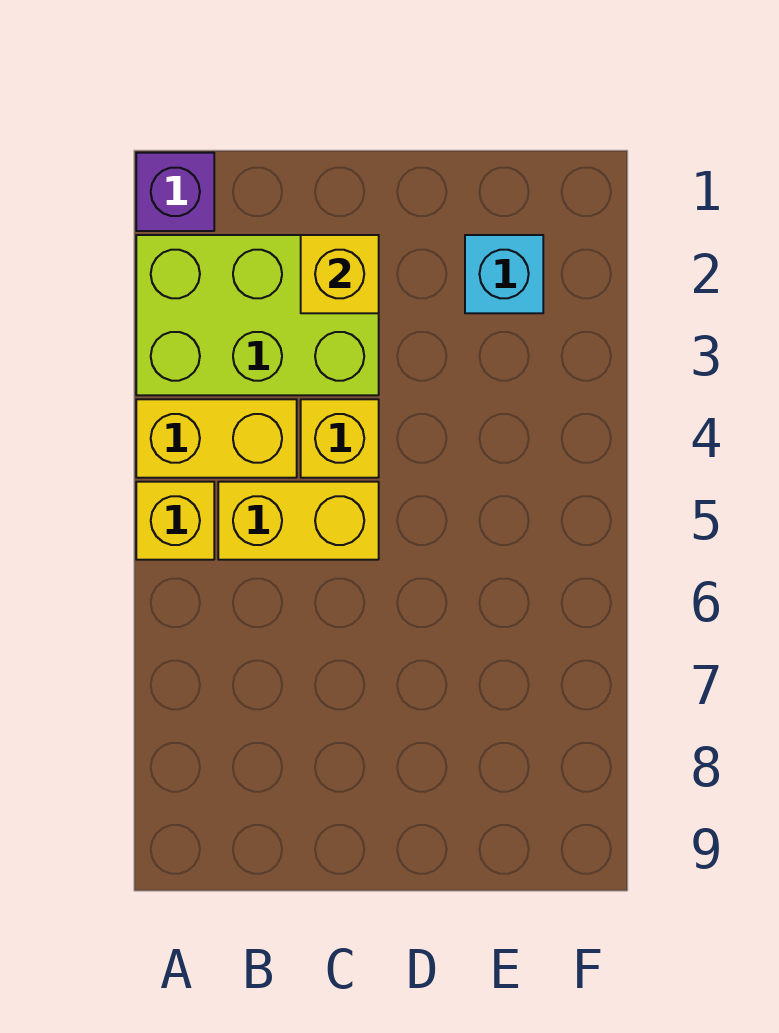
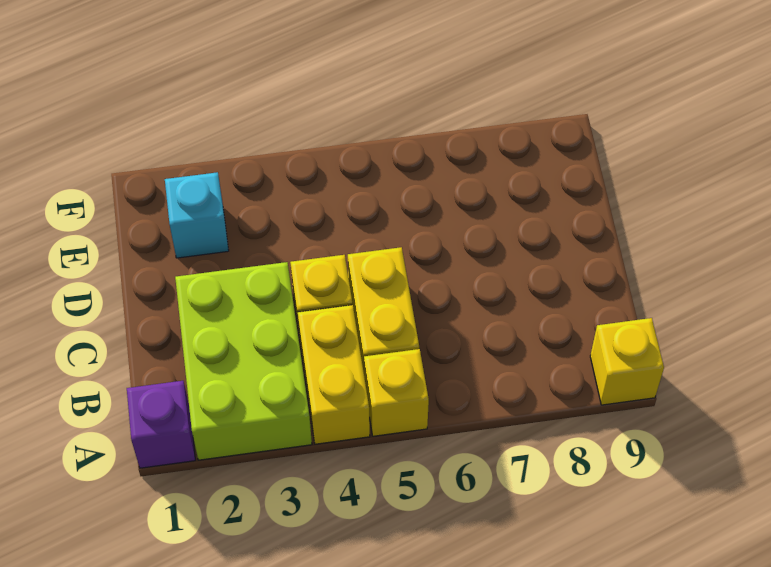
yellow brick C2 level 2 -> yellow brick A9 level 1

